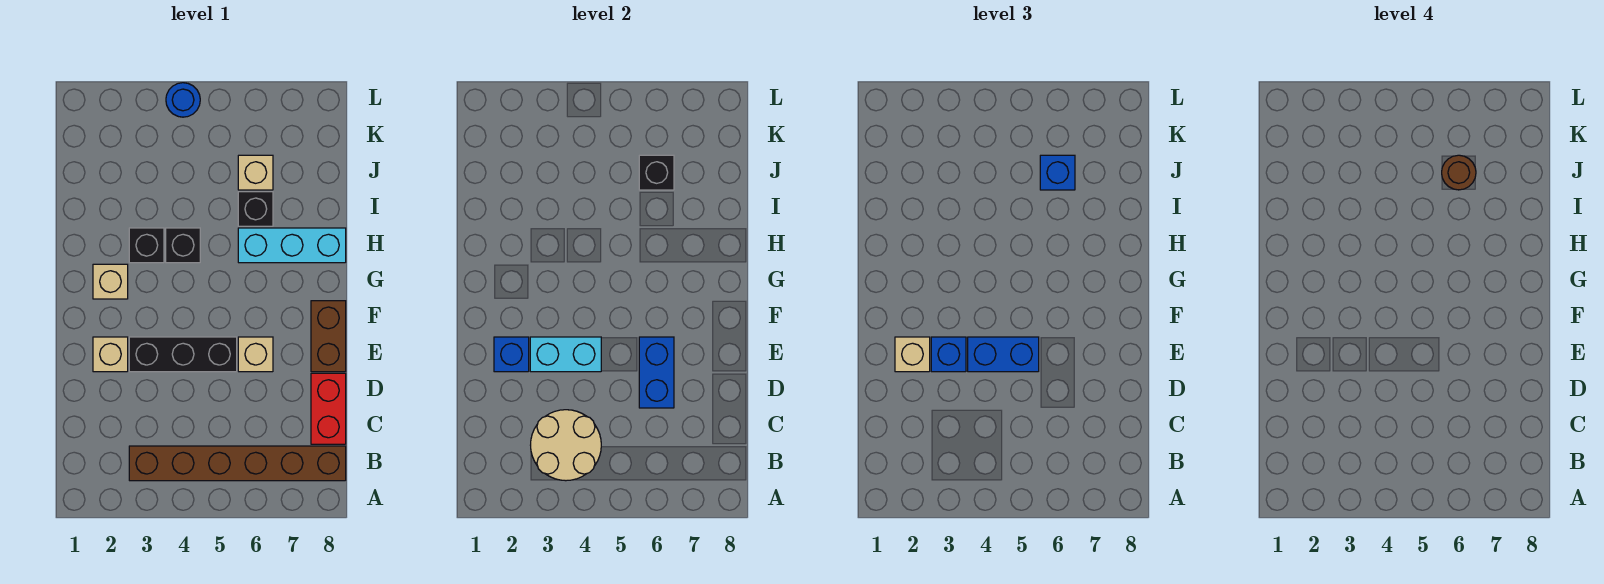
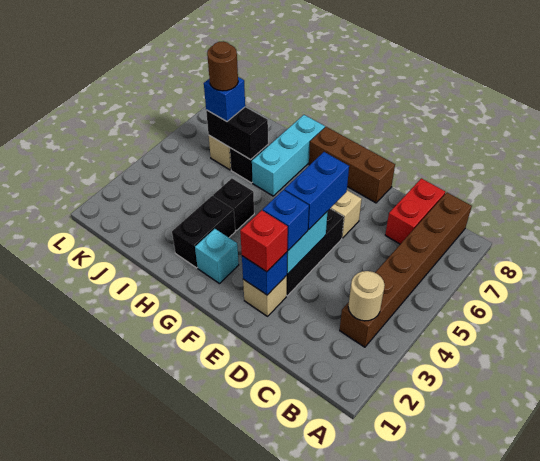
tan round brick B3:C4 level 2 -> tan round brick B3 level 2
red brick C8:D8 level 1 -> red brick C7:C8 level 1
blue brick D6:E6 level 2 -> none
tan brick E2 level 3 -> red brick E2 level 3
brown brick E8:F8 level 1 -> brown brick E8:G8 level 1
tan brick G2 level 1 -> cyan brick G2 level 1
black brick H3 level 1 -> black brick H2:H3 level 1
black brick J6 level 2 -> black brick I6:J6 level 2
blue round brick L4 level 1 -> none

